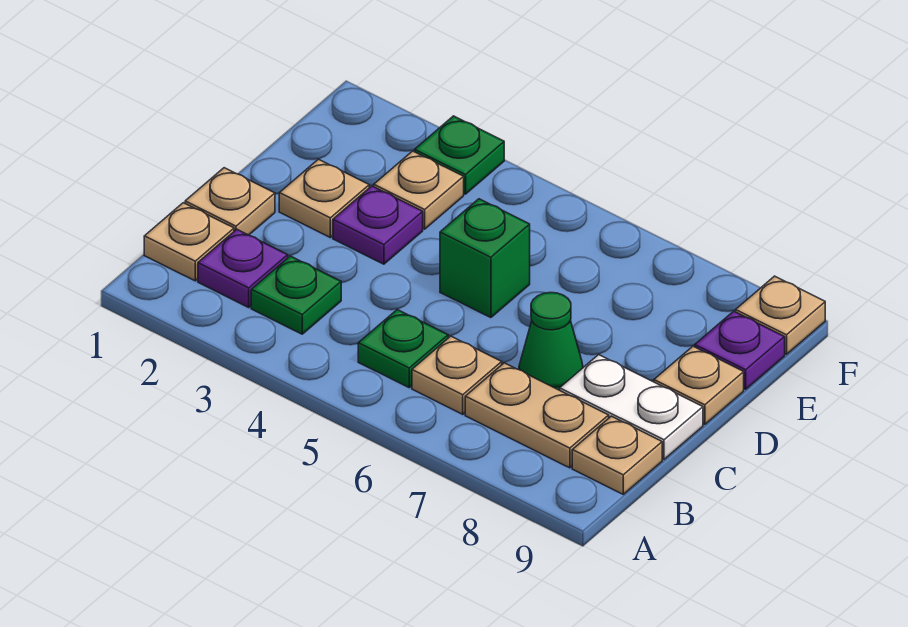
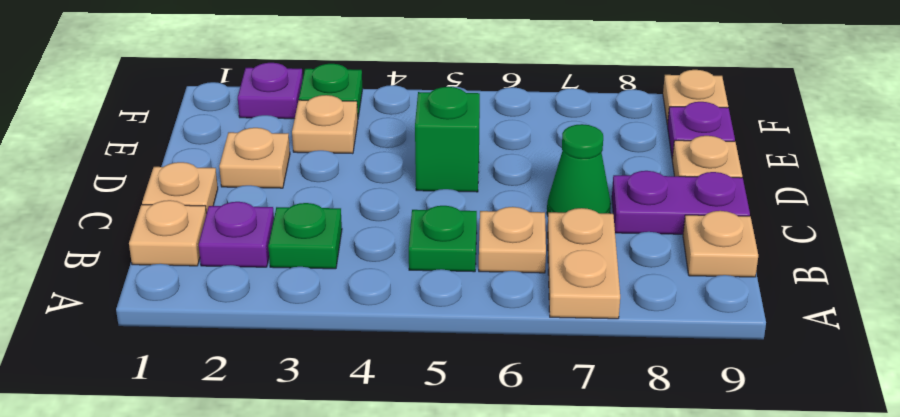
tan plate B7:B8 level 1 -> tan plate A7:B7 level 1
white plate C8:C9 level 1 -> purple plate C8:C9 level 1
purple plate D3 level 1 -> purple plate F2 level 1

